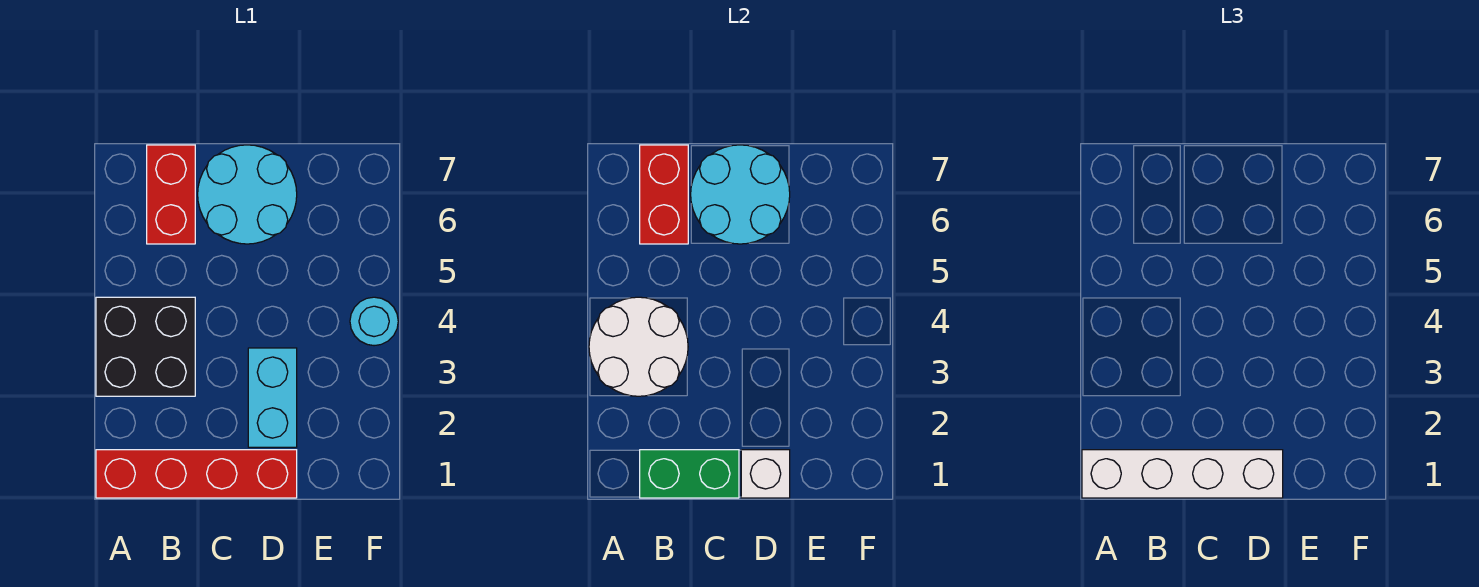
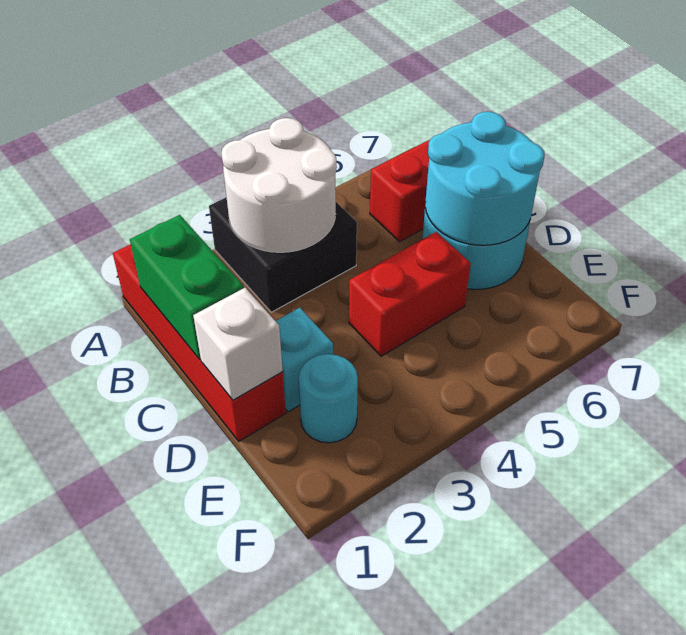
white brick A1:D1 level 3 -> none
red brick B6:B7 level 2 -> red brick D4:D5 level 1
cyan brick D2:D3 level 1 -> cyan brick D2 level 1
cyan round brick F4 level 1 -> cyan round brick E2 level 1

